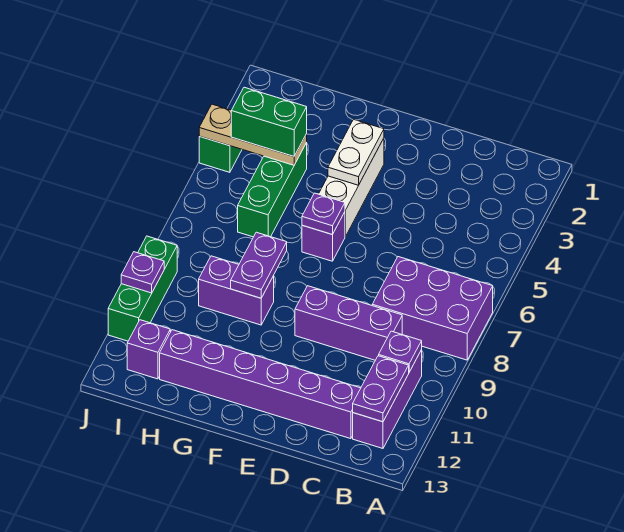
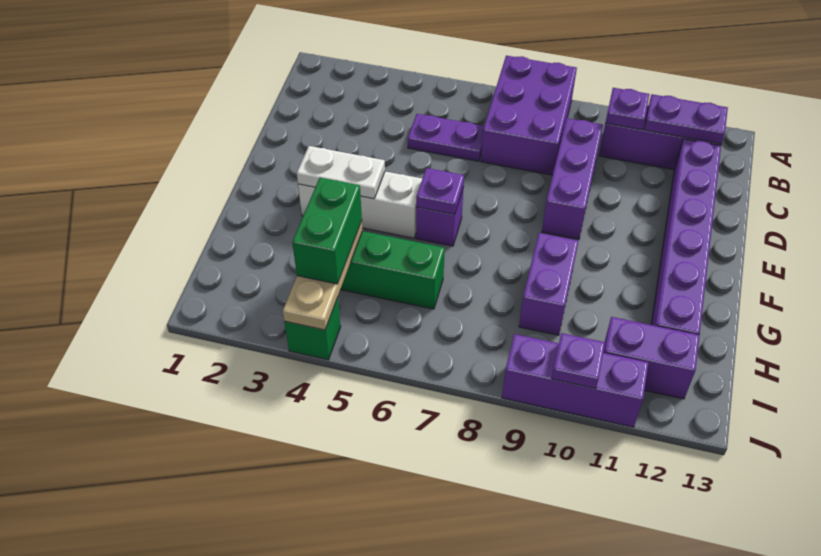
purple plate G8:G9 level 2 -> purple plate C5:C6 level 1
purple brick I12 level 1 -> purple brick I11:I12 level 1
green brick J9:J11 level 1 -> purple brick J9:J11 level 1

